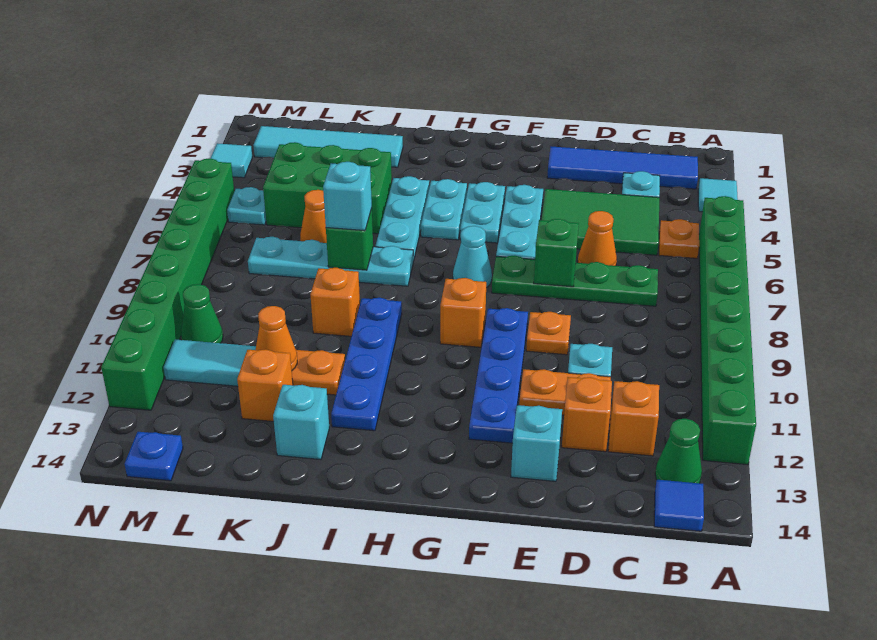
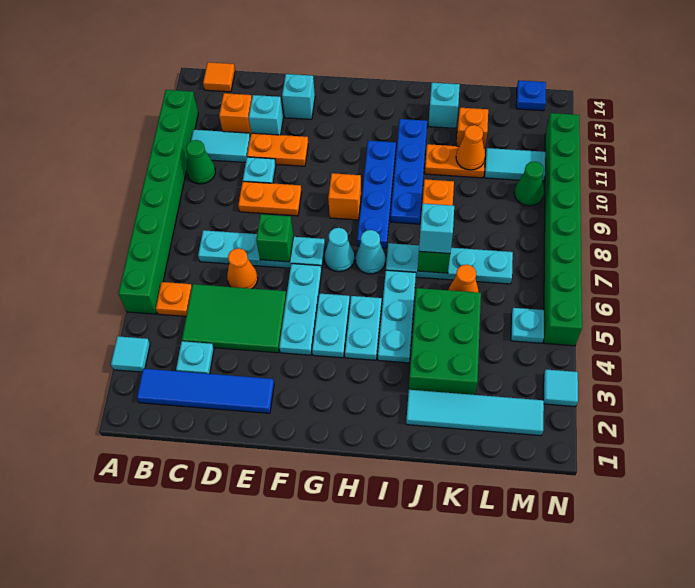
none -> cyan tile B11:C11 level 1
green cone B13 level 1 -> green cone B10 level 1
blue tile B14 level 1 -> orange tile B14 level 1
green plate C7:F7 level 1 -> cyan plate C7:F7 level 1
orange brick D12 level 1 -> cyan brick D12 level 1
orange plate E9 level 1 -> orange plate D9:E9 level 1
blue plate F9:F12 level 1 -> blue plate H8:H11 level 1
none -> cyan cone H7 level 1
green brick J4:L5 level 1 -> green brick J3:K5 level 1

